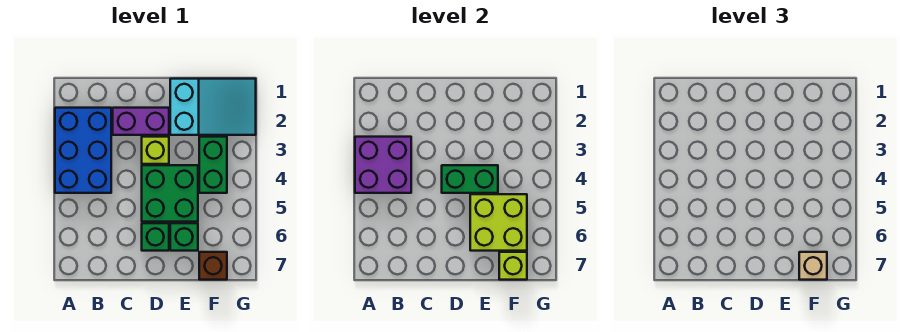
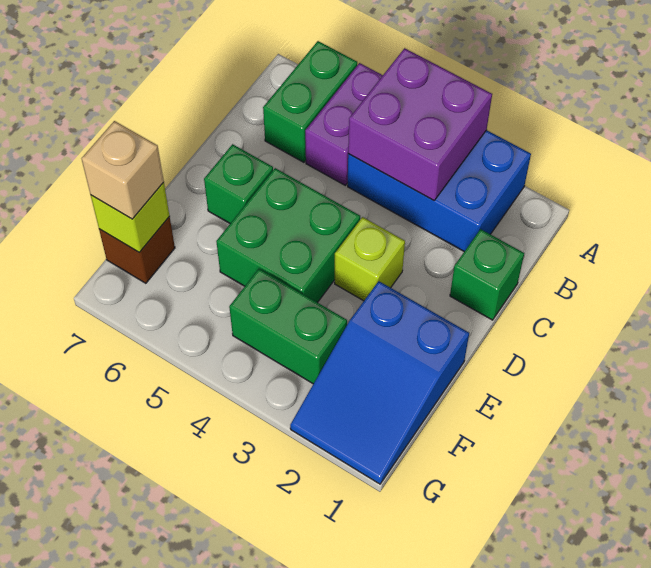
purple brick C2:D2 level 1 -> purple brick A5:B5 level 1
green brick D4:E4 level 2 -> green brick A6:B6 level 1
cyan slope E1:G2 level 1 top E -> blue slope E1:G2 level 1 top E
lime brick E5:F6 level 2 -> none
green brick E6 level 1 -> green brick C1 level 1

